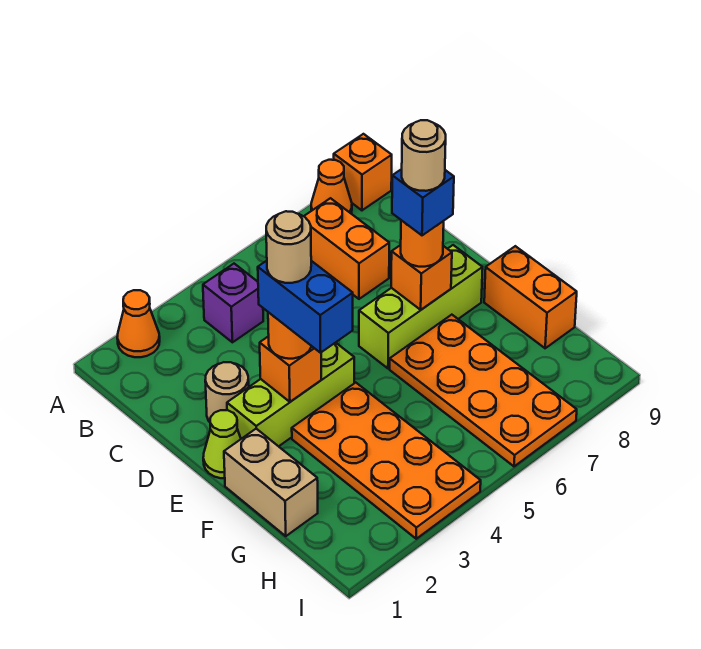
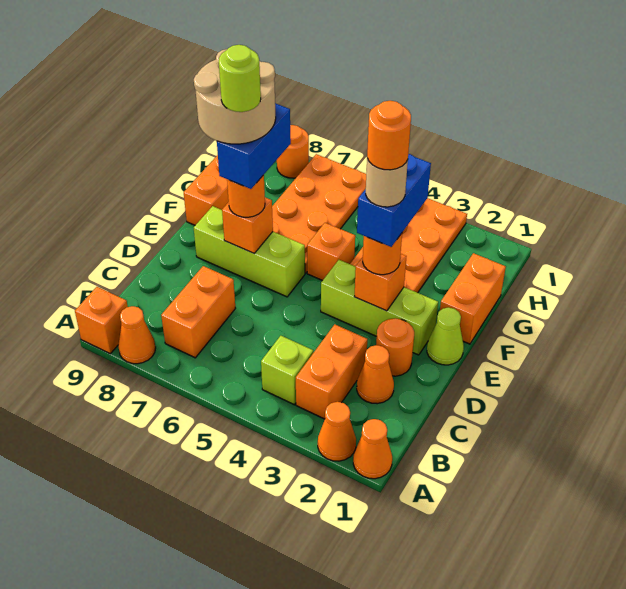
none -> orange cone A1 level 1
none -> orange brick B3:C3 level 1
purple brick B4 level 1 -> lime brick B4 level 1
none -> orange cone C2 level 1
tan round brick D2 level 1 -> orange round brick D2 level 1
none -> orange round brick E3 level 6
blue brick E7 level 4 -> blue brick E7:F7 level 4
tan round brick E7 level 5 -> tan round brick E7:F8 level 5
none -> lime round brick E7 level 6
tan brick F1:G1 level 1 -> orange brick F1:G1 level 1
none -> orange brick F5 level 1
none -> orange round brick I8 level 1

